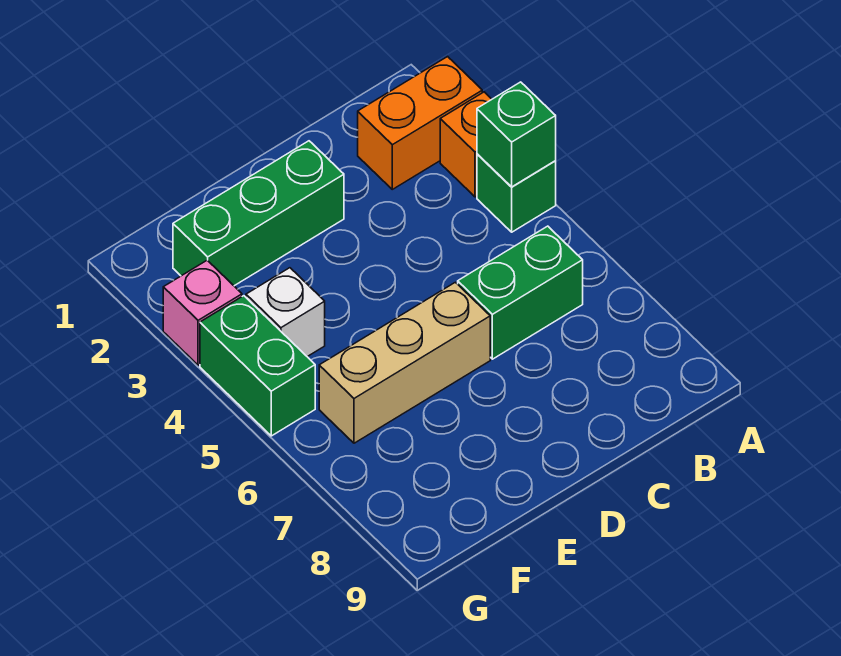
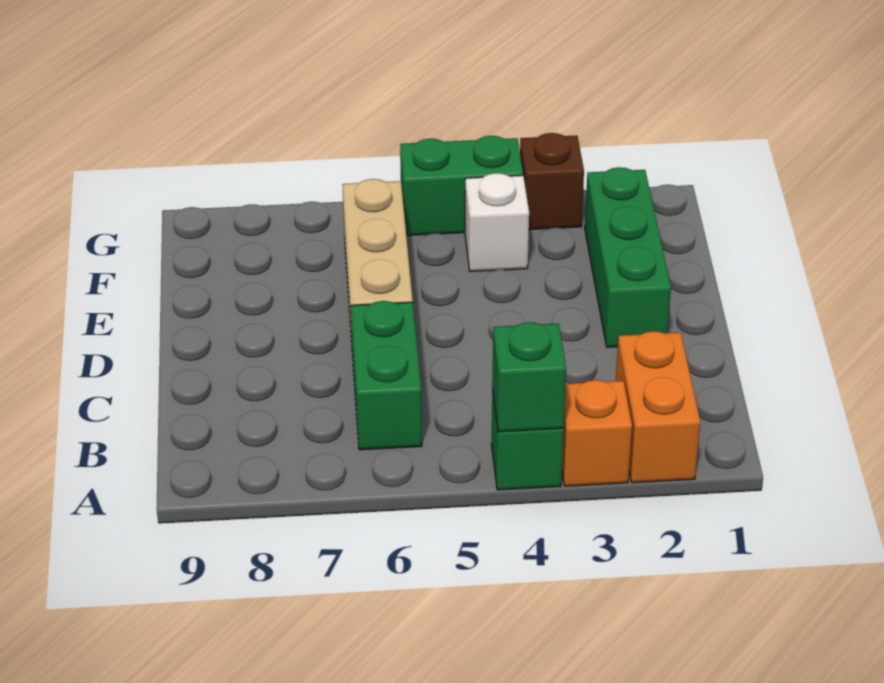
pink brick G3 level 1 -> brown brick G3 level 1

